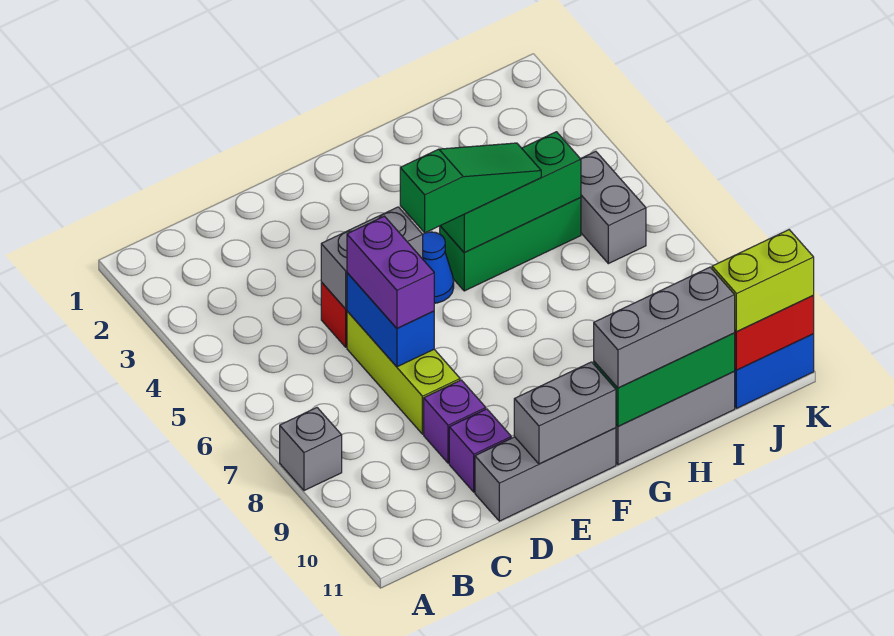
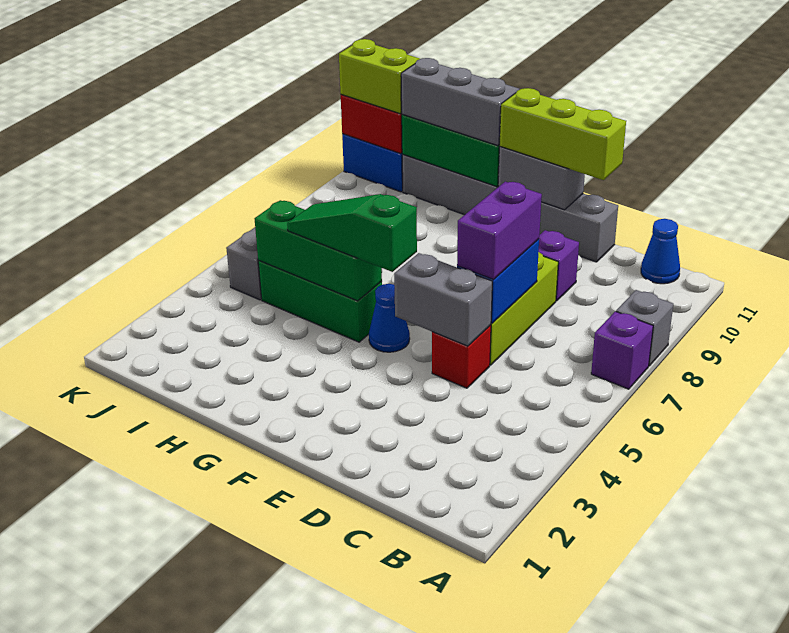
none -> blue cone B11 level 1
purple brick D10 level 1 -> purple brick A7 level 1
none -> lime brick D11:F11 level 3

